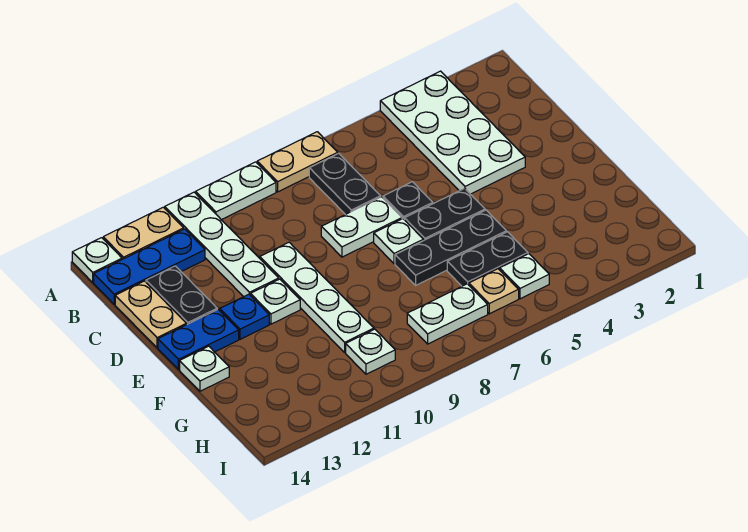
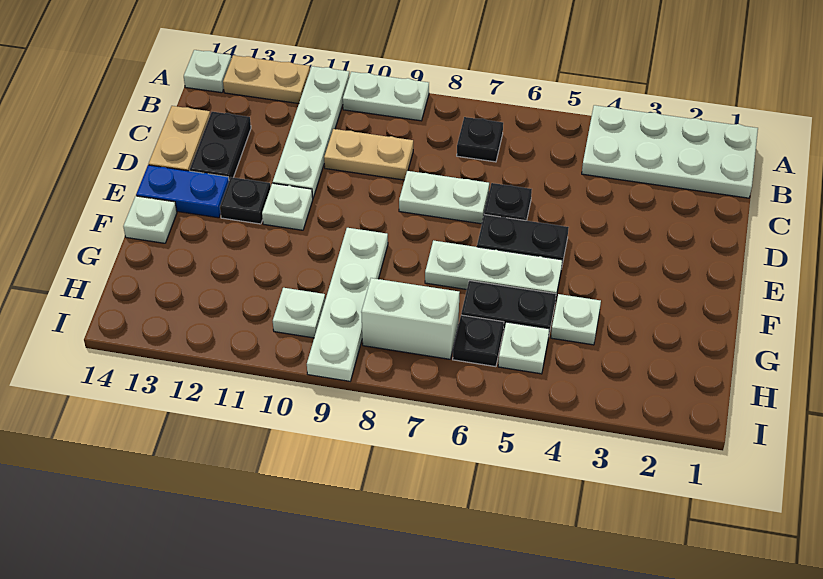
white plate A3:D4 level 1 -> white plate A1:B4 level 1
tan plate A7:A8 level 1 -> tan plate C9:C10 level 1
black plate B7:C7 level 1 -> black plate B7 level 1
blue plate B12:B14 level 1 -> none
white plate D10:G10 level 1 -> white plate F9:I9 level 1
white plate E7 level 1 -> white plate G4 level 1
blue plate E12 level 1 -> black plate E12 level 1
black plate F5:F7 level 1 -> white plate F5:F7 level 1
tan plate H6 level 1 -> black plate H6 level 1
white plate H7:H8 level 1 -> white brick H7:H8 level 1

